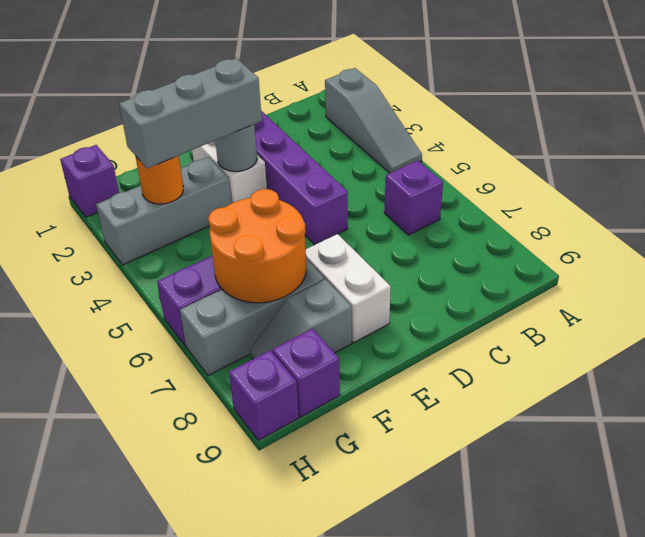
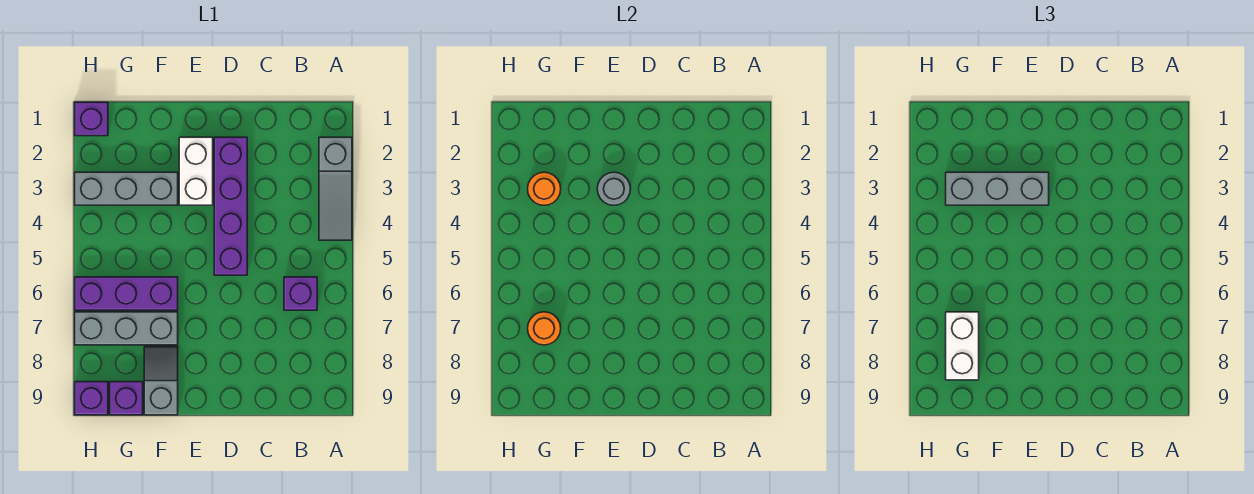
white brick E7:E8 level 1 -> white brick G7:G8 level 3
orange round brick F6:G7 level 2 -> orange round brick G7 level 2
grey slope F8:G8 level 1 top F -> grey slope F8:F9 level 1 top 9

